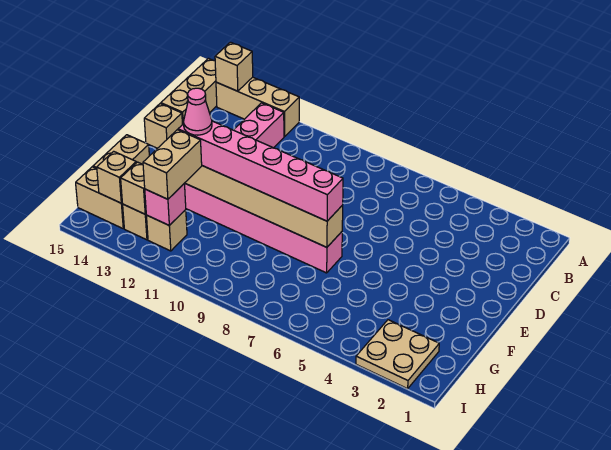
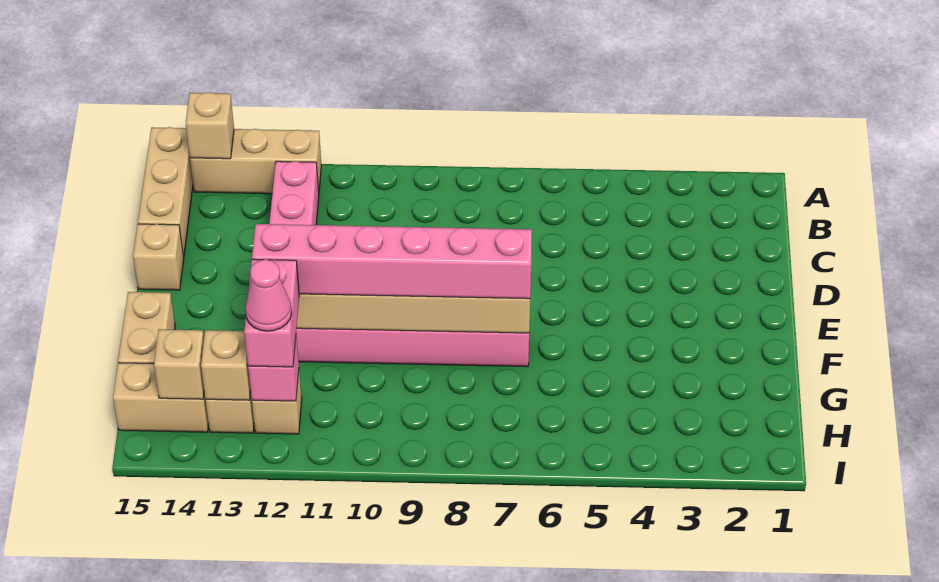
pink cone F12 level 4 -> pink cone H12 level 4
tan brick G12:H12 level 3 -> pink brick G12:H12 level 3
tan plate H2:I3 level 1 -> none

